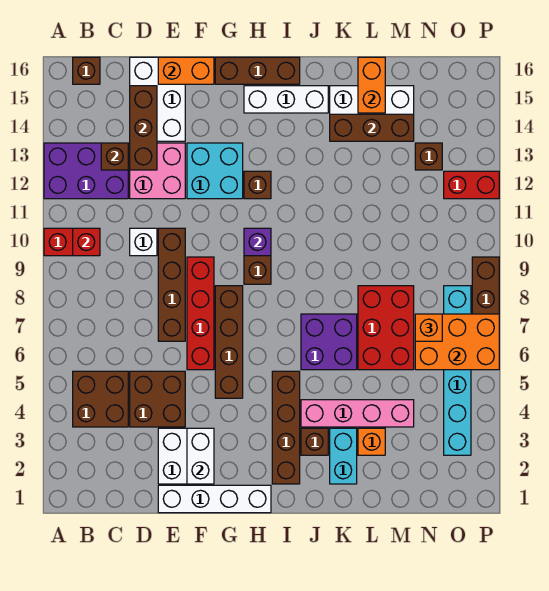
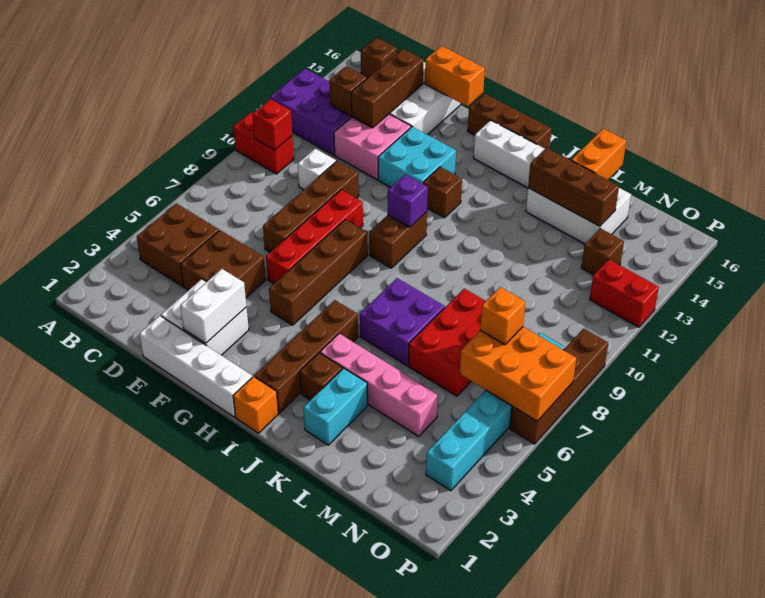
orange brick L3 level 1 -> orange brick I1 level 1

